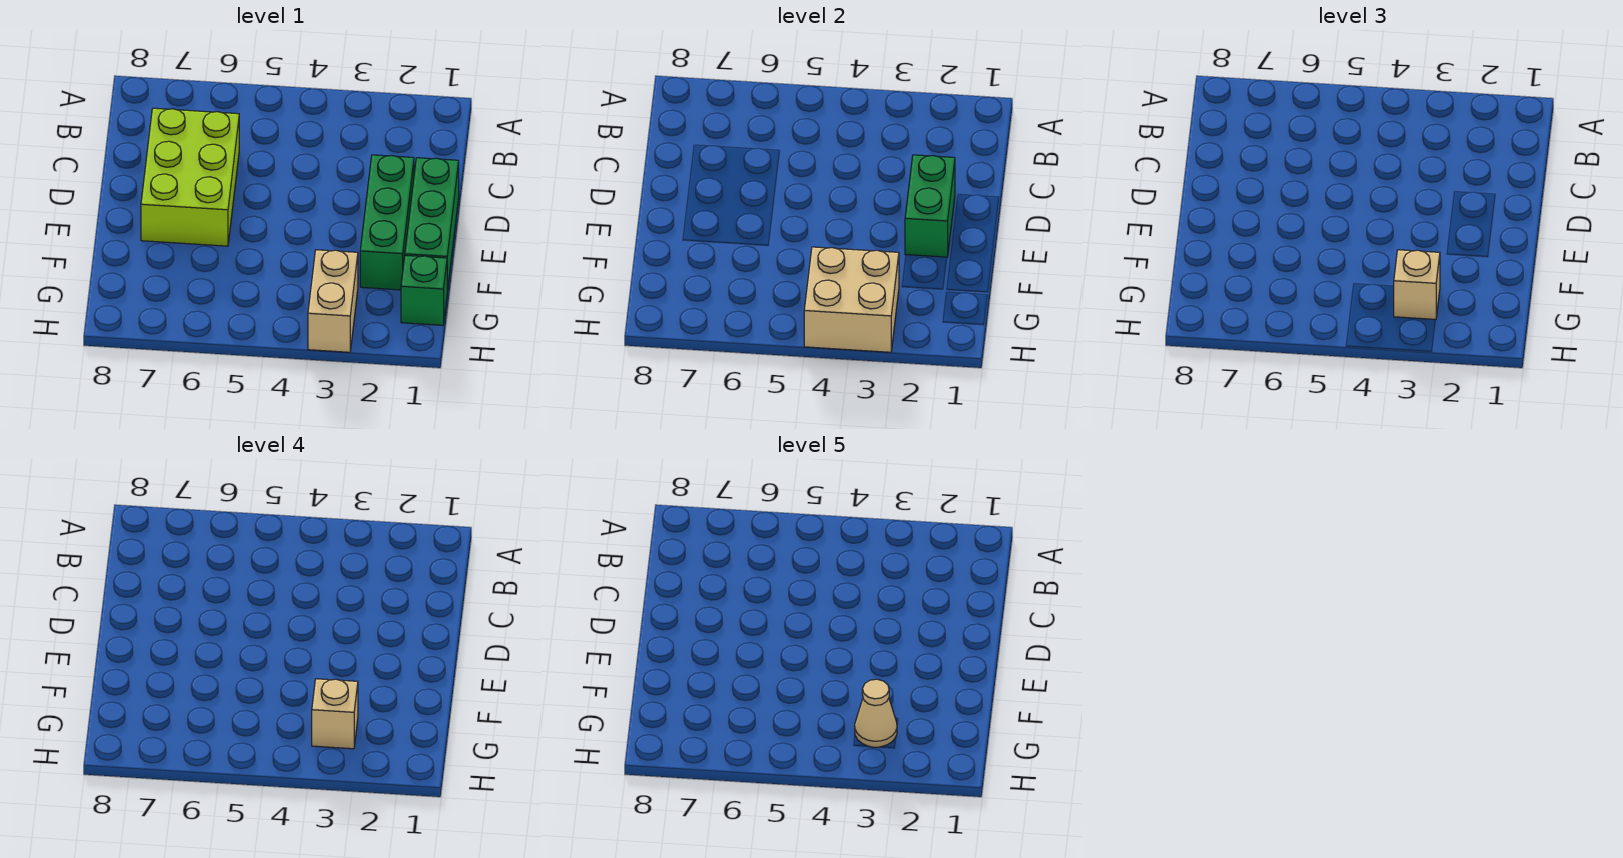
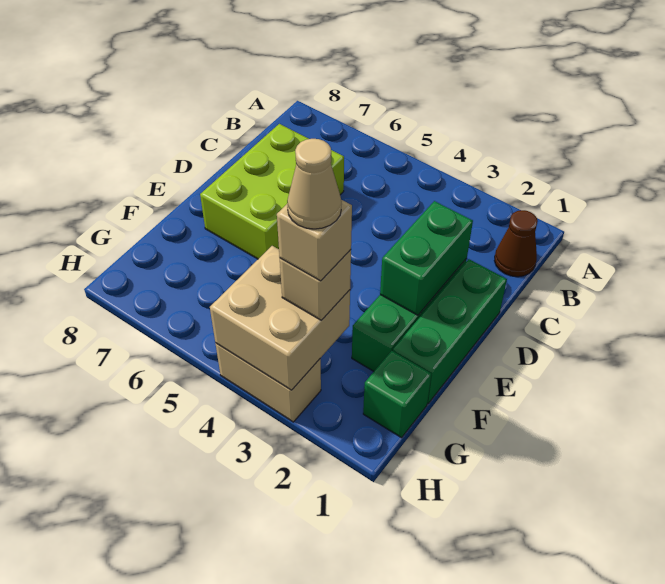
none -> brown cone B1 level 1
tan brick G3:H3 level 1 -> tan brick H3:H4 level 1

